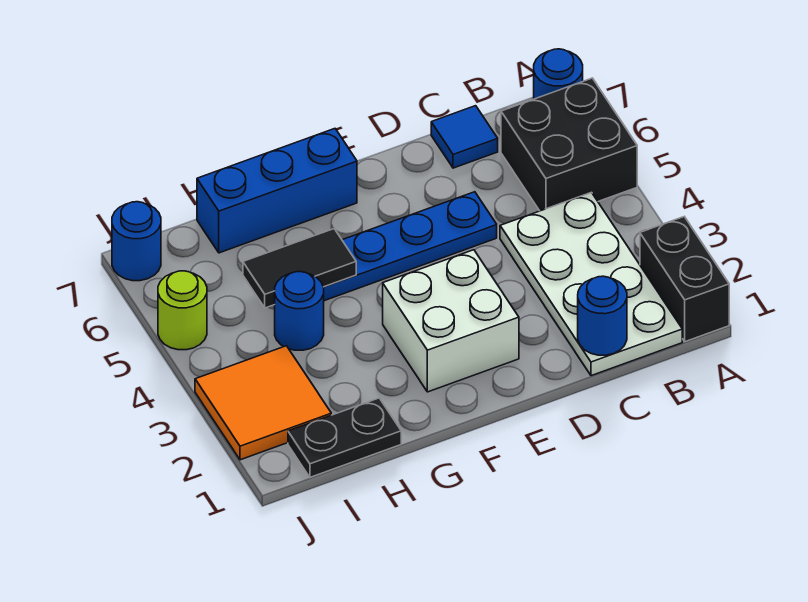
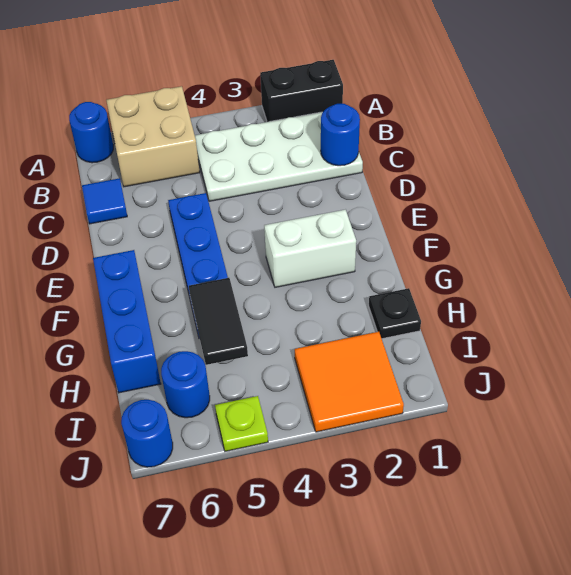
black brick A5:B6 level 1 -> tan brick A5:B6 level 1
white brick E2:F3 level 1 -> white brick F2:F3 level 1
black plate H1:I1 level 1 -> black plate H1 level 1
blue round brick H4 level 1 -> blue round brick I6 level 1
lime round brick J5 level 1 -> lime plate J5 level 1

